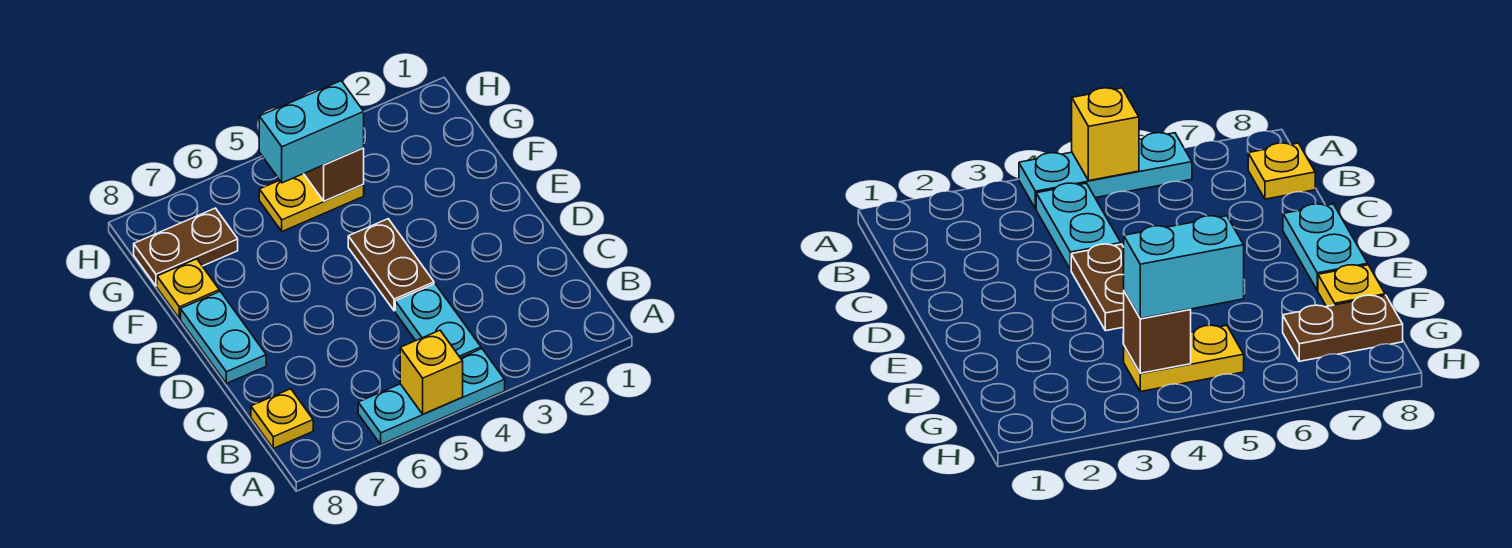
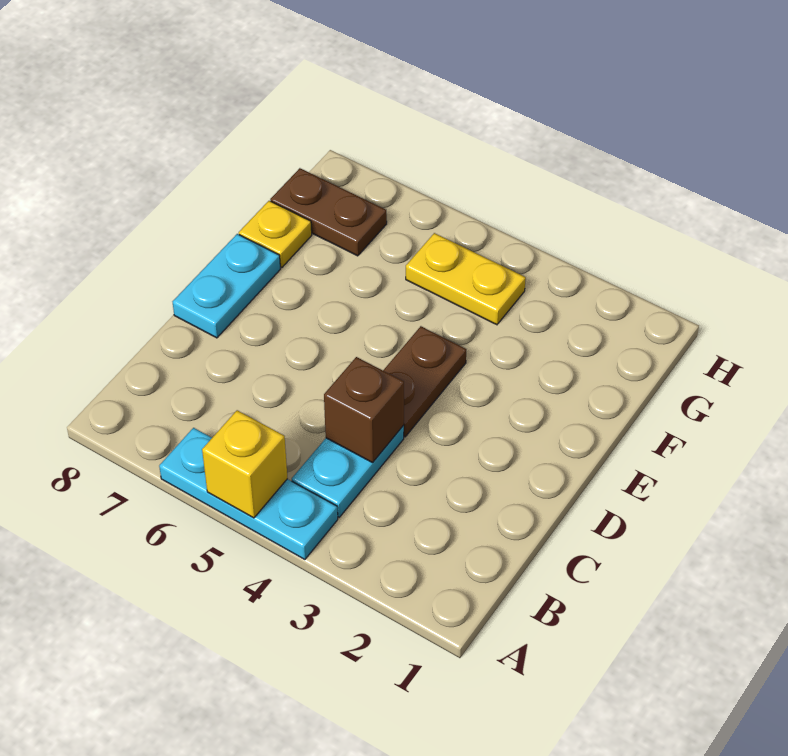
yellow plate B8 level 1 -> none
brown brick G4 level 2 -> brown brick C4 level 2
cyan brick G4:G5 level 3 -> none

